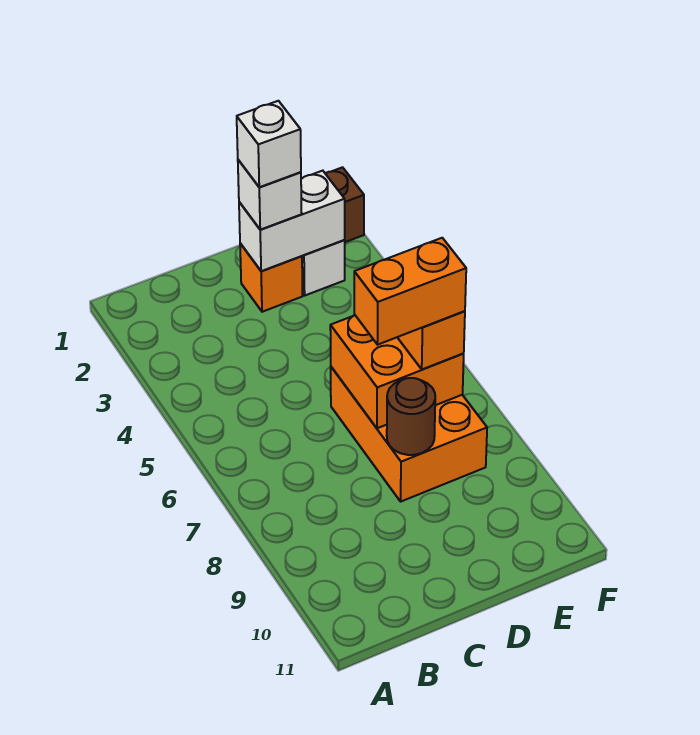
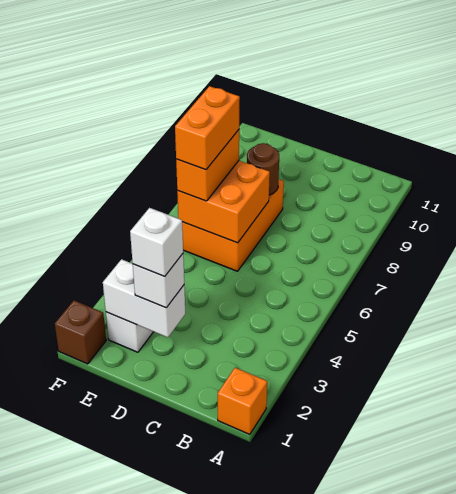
orange brick D2 level 1 -> orange brick A1 level 1
orange brick D7:E7 level 4 -> orange brick E6:E7 level 4

